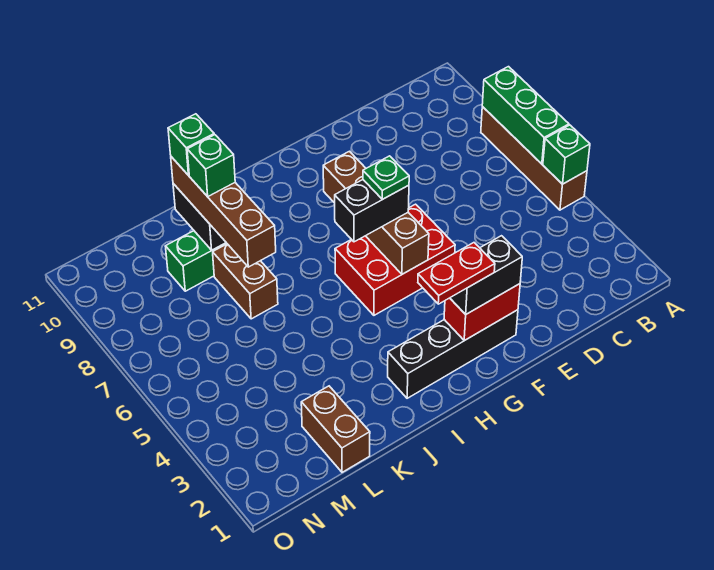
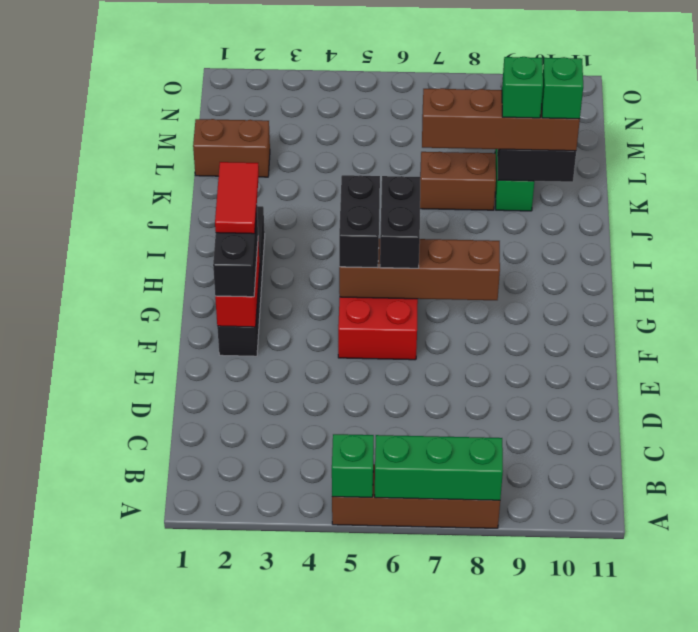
red plate G2:H2 level 4 -> red tile G2:H2 level 4
none -> black brick G5:H5 level 3
green plate G6 level 4 -> none

